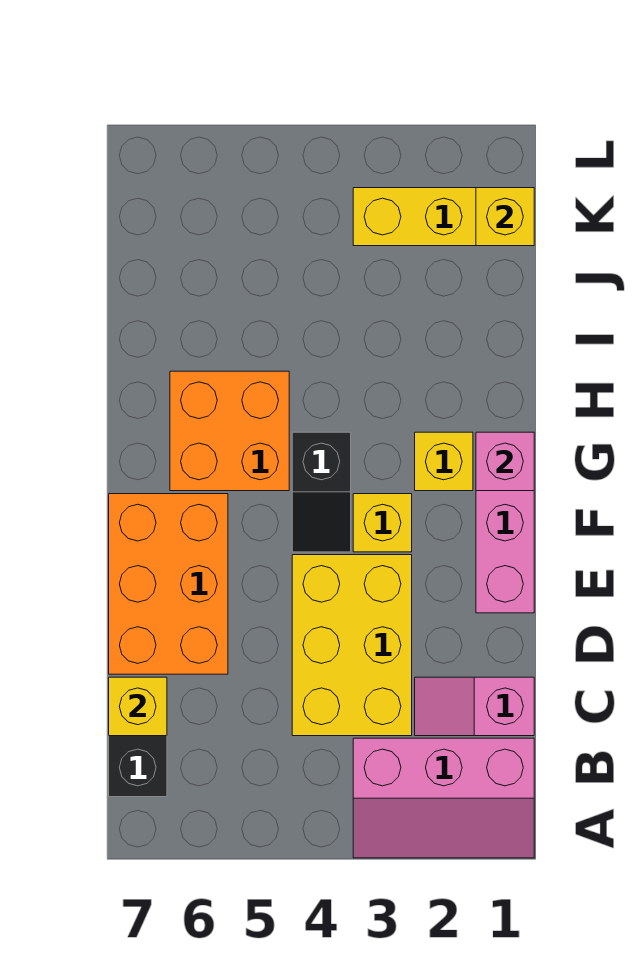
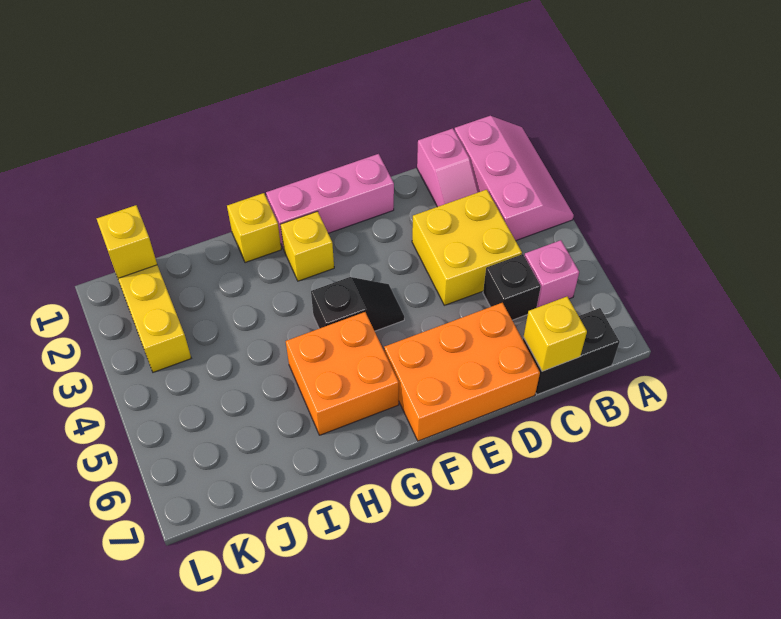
yellow brick C3:E4 level 1 -> yellow brick C3:D4 level 1
none -> black brick C5 level 1
yellow brick F3 level 1 -> yellow brick H1 level 1
pink brick G1 level 2 -> pink brick B5 level 1

